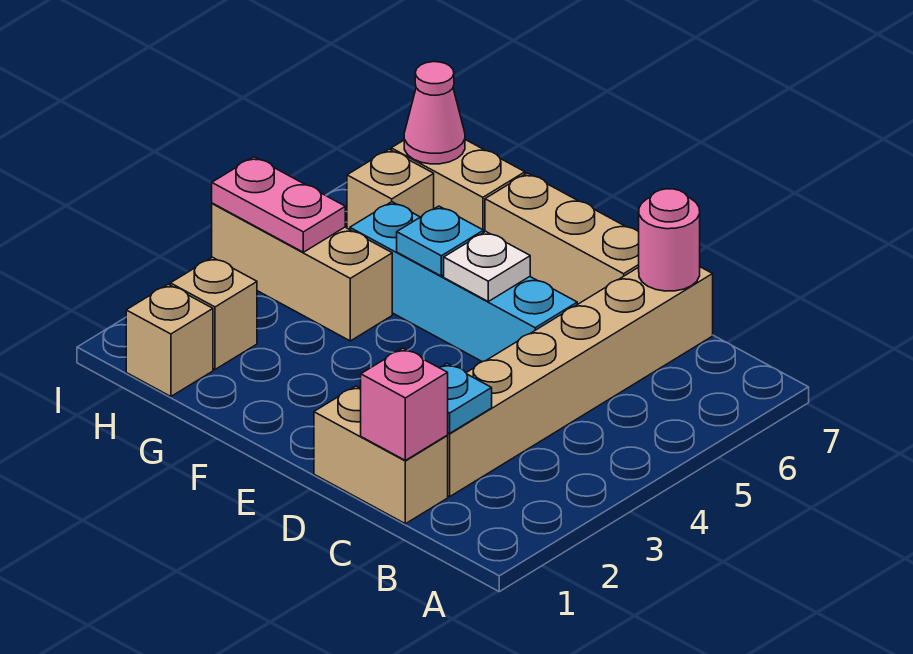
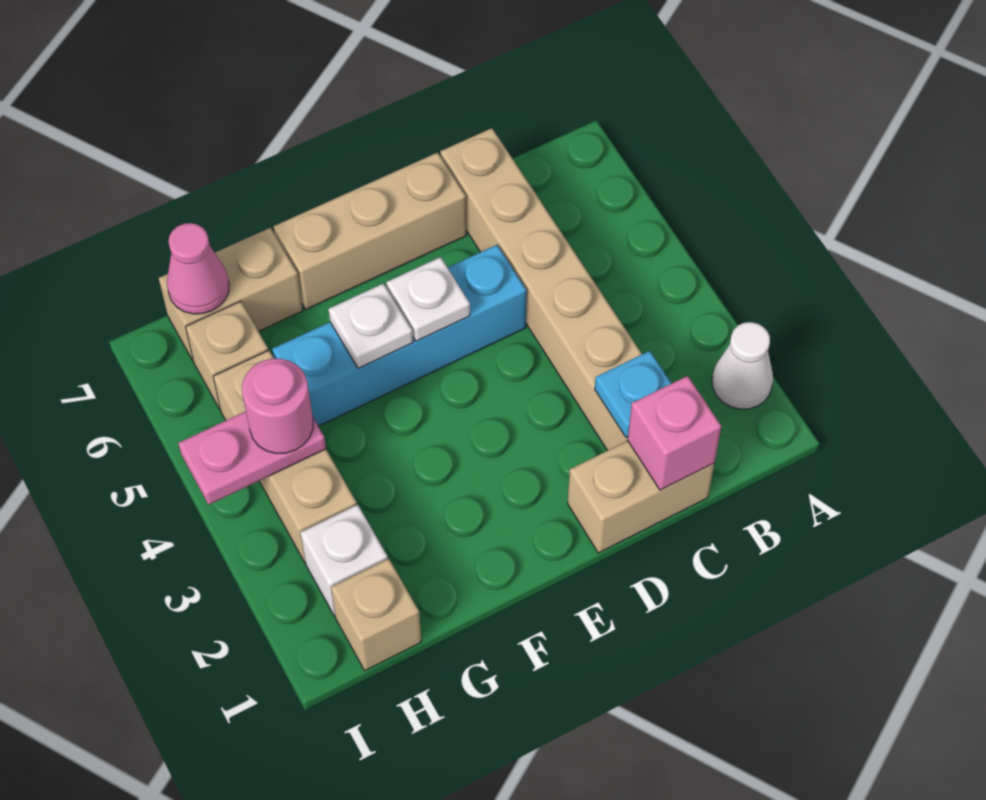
none -> white cone A2 level 1
pink round brick C7 level 2 -> pink round brick H4 level 3
cyan plate F5 level 2 -> white plate F5 level 2
tan brick G4:I4 level 1 -> tan brick H3:H5 level 1
tan brick H2 level 1 -> white brick H2 level 1

